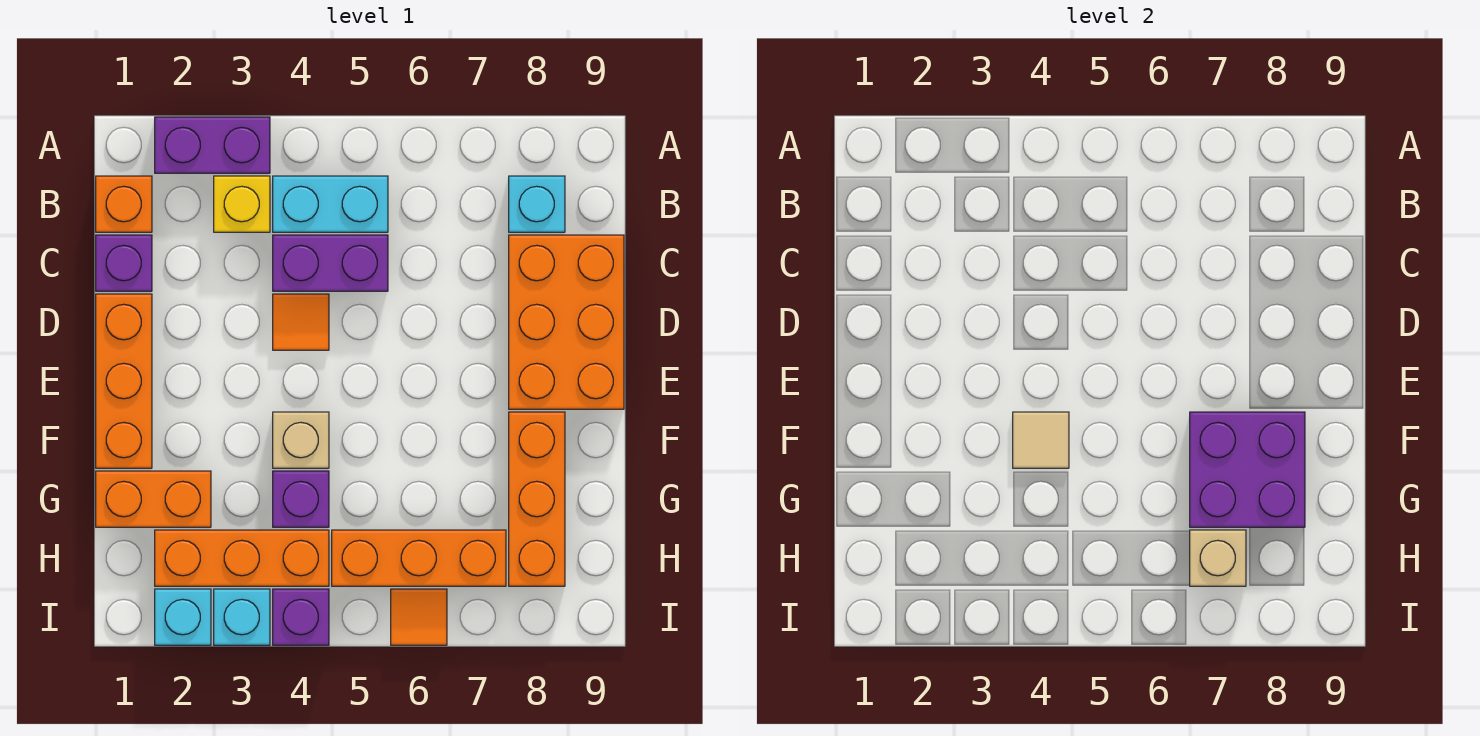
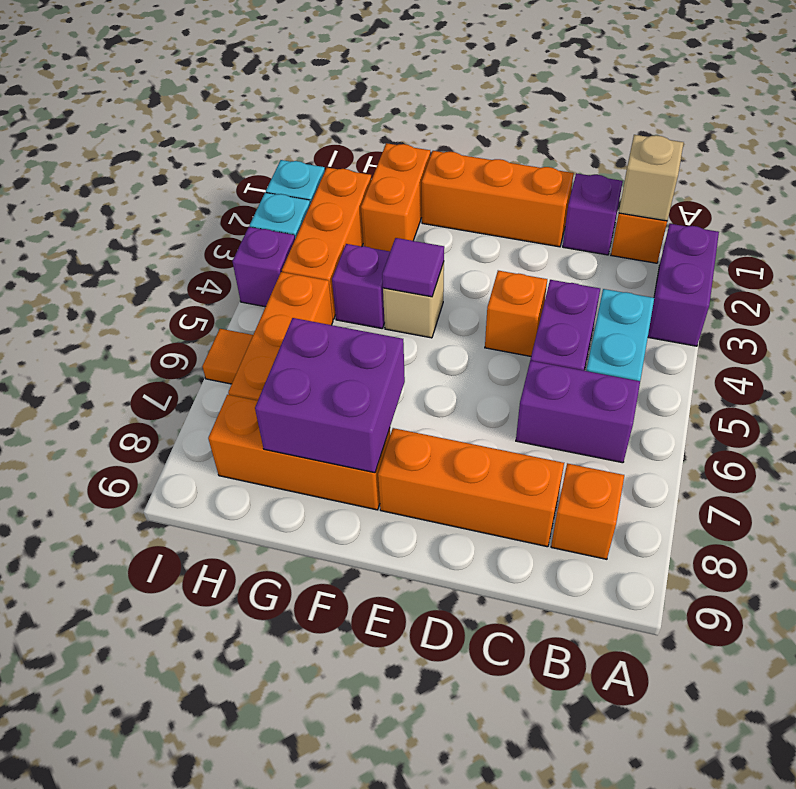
yellow brick B3 level 1 -> none
none -> purple brick B6:C6 level 1
cyan brick B8 level 1 -> orange brick B8 level 1
orange brick C8:E9 level 1 -> orange brick C8:E8 level 1
orange tile D4 level 1 -> orange brick D4 level 1
tan tile F4 level 2 -> purple tile F4 level 2
tan brick H7 level 2 -> tan brick B1 level 2

